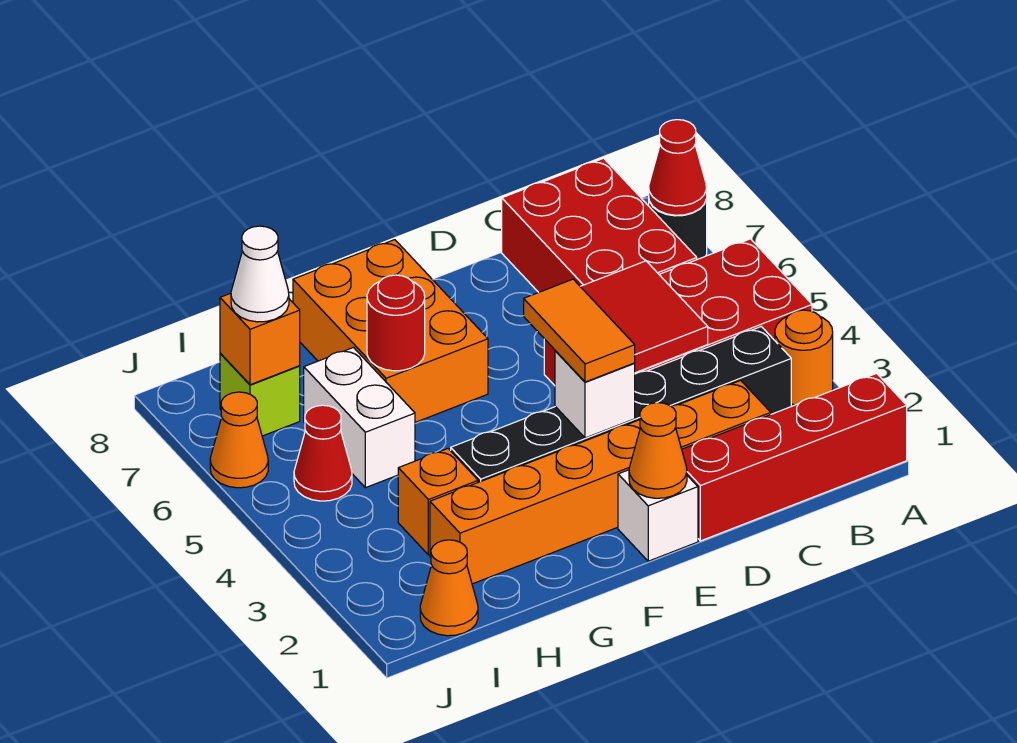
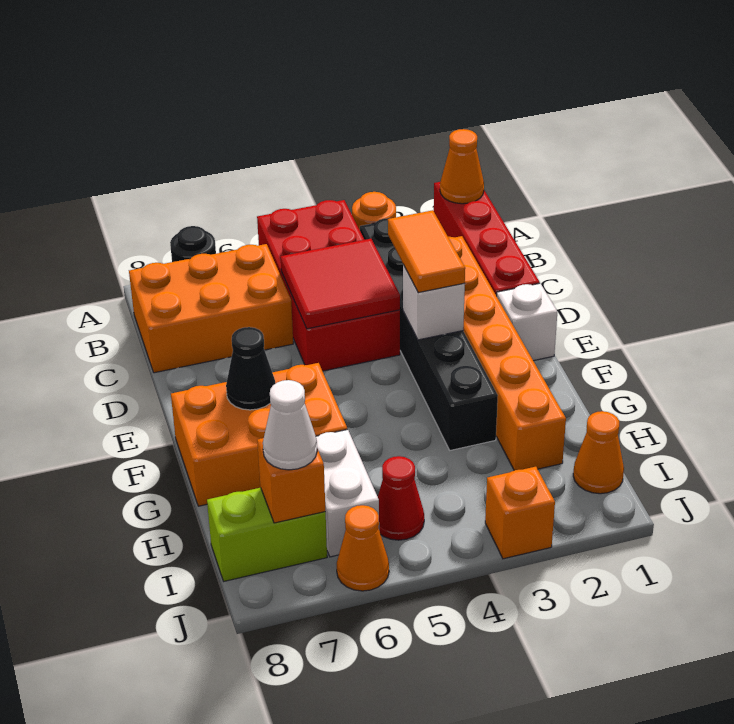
red cone A7 level 2 -> none
red brick B6:C8 level 1 -> orange brick B6:C8 level 1
orange cone E1 level 2 -> orange cone A1 level 2
orange tile E3:E4 level 3 -> orange tile D3:E3 level 3
none -> black cone F7 level 2
red round brick G6 level 2 -> none
orange brick H3 level 1 -> orange brick J3 level 1
white brick H5:H6 level 1 -> white brick H6:I6 level 1
lime brick I7 level 1 -> lime brick I7:I8 level 1

